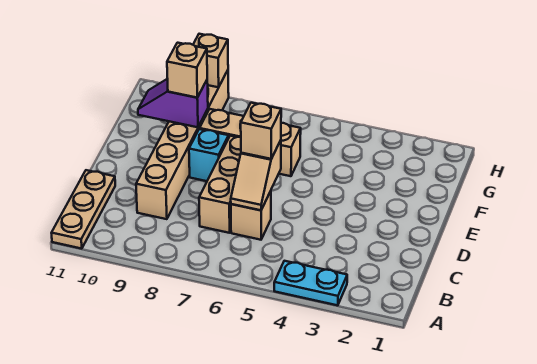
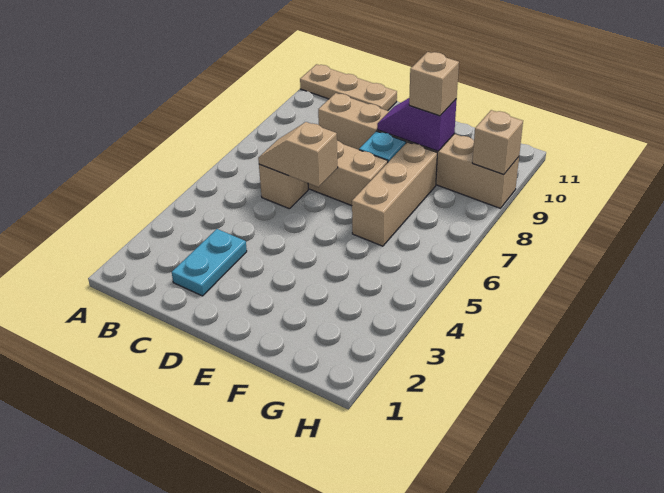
cyan plate A3:A4 level 1 -> cyan plate C2:C3 level 1
tan brick D6 level 3 -> none
purple slope F9:F10 level 2 top 9 -> purple slope E9:F9 level 2 top F

